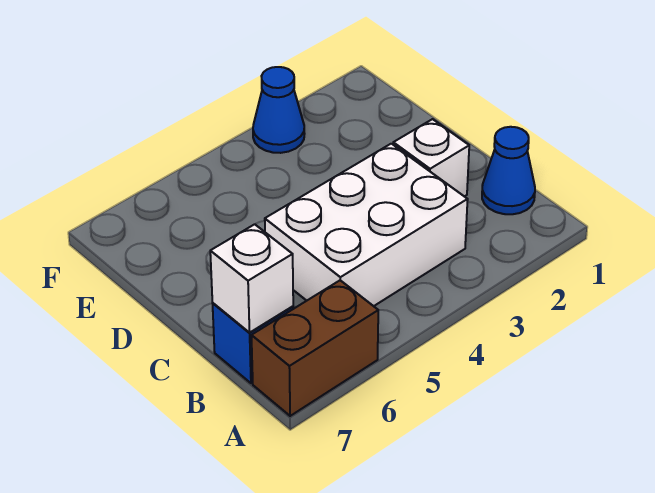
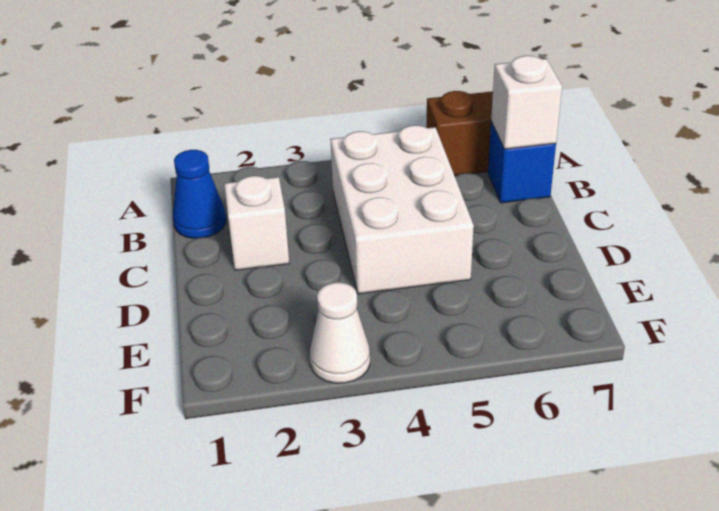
white brick B3:C5 level 1 -> white brick B4:D5 level 1
blue cone F3 level 1 -> white cone F3 level 1

